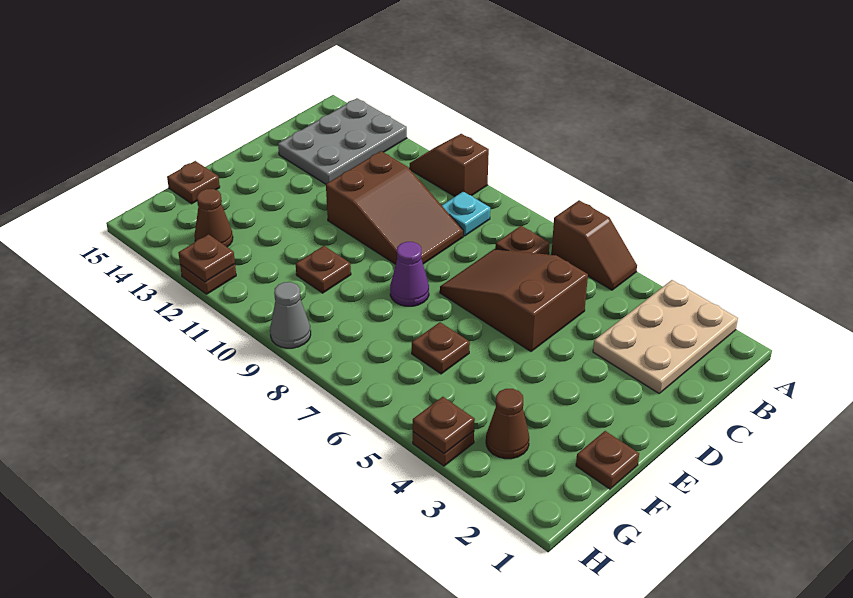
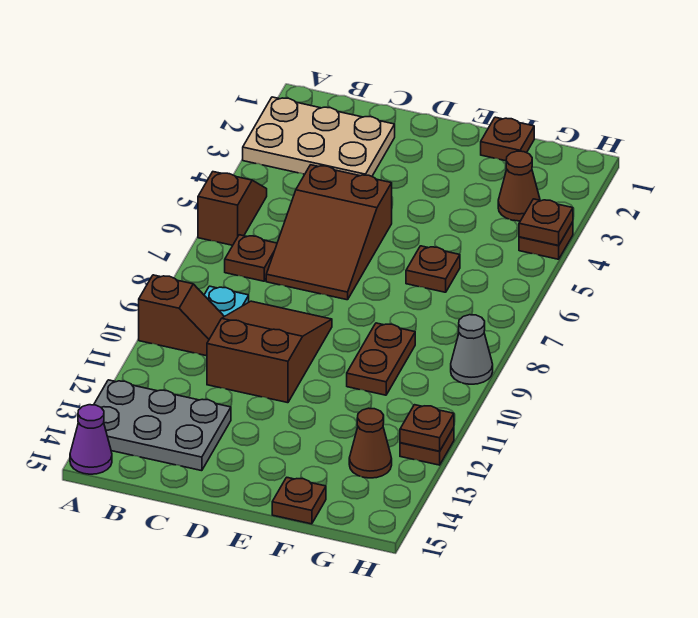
brown slope A10:A11 level 1 top 10 -> brown slope A10:B10 level 1 top A
purple cone E8 level 1 -> purple cone A15 level 1
brown plate F10 level 1 -> brown plate F9:F10 level 1

